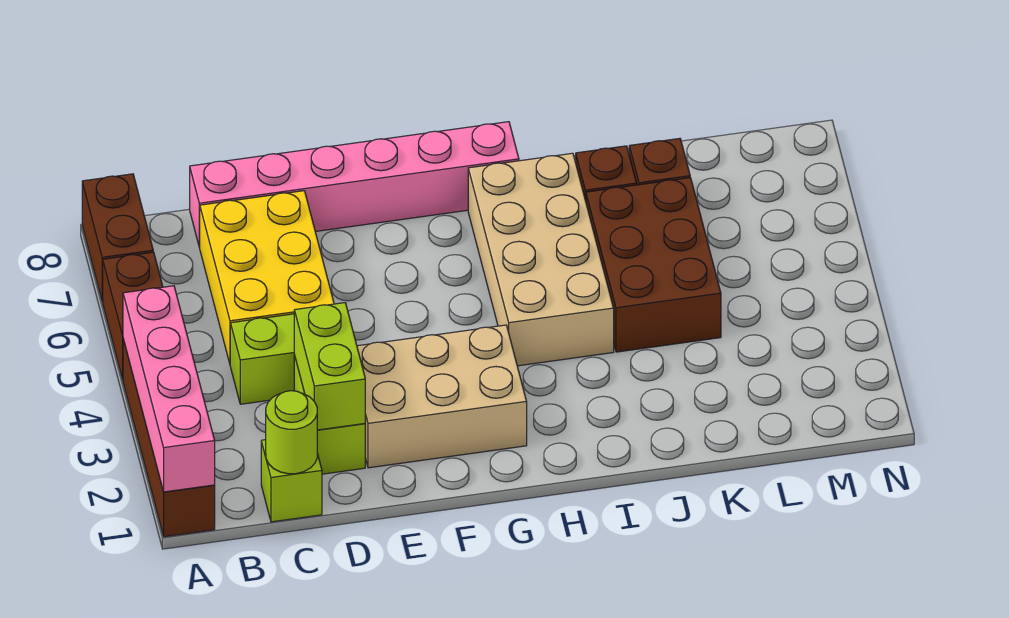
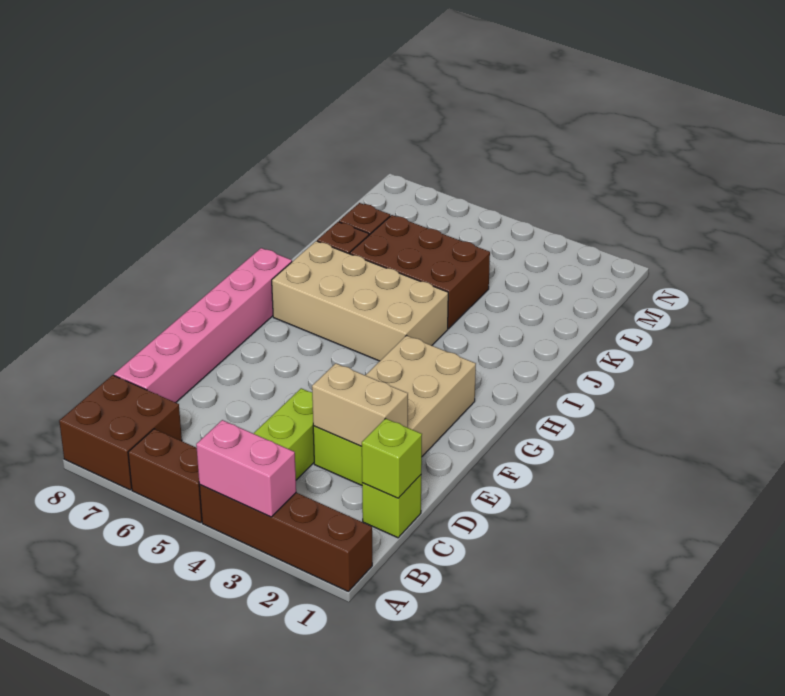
pink brick A1:A4 level 2 -> pink brick A3:A4 level 2
brown brick A7:A8 level 1 -> brown brick A7:B8 level 1
lime round brick C1 level 2 -> lime brick C1 level 2
yellow brick C5:D7 level 1 -> none
lime brick D2:D3 level 2 -> tan brick D2:D3 level 2

